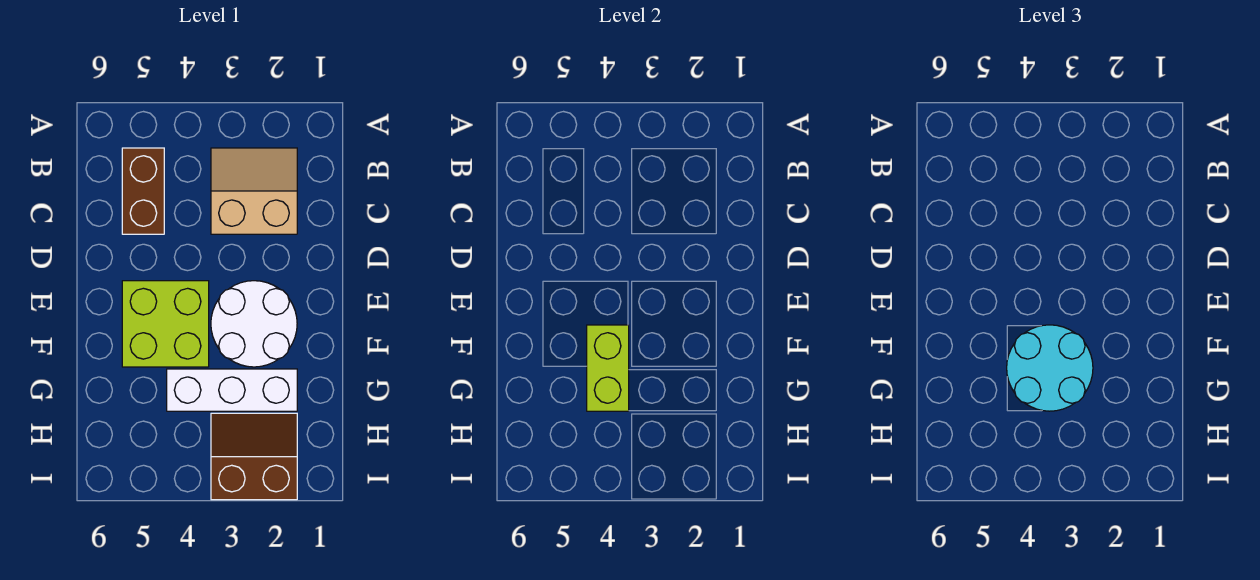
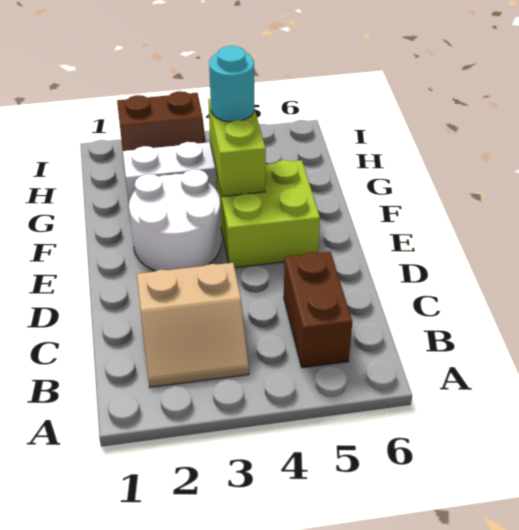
cyan round brick F3:G4 level 3 -> cyan round brick G4 level 3

